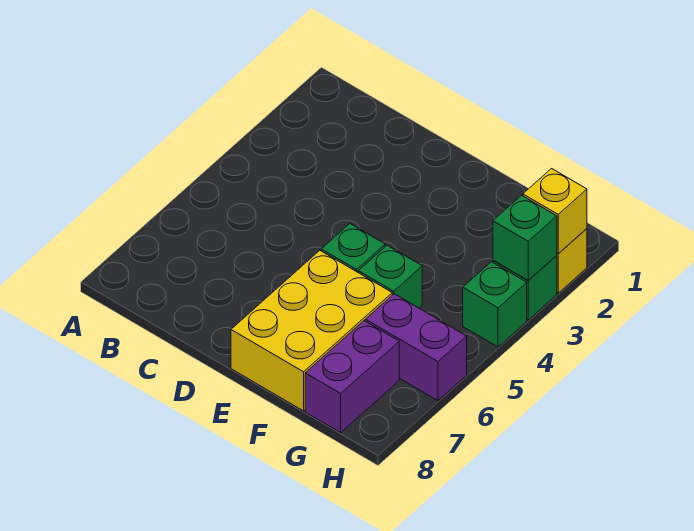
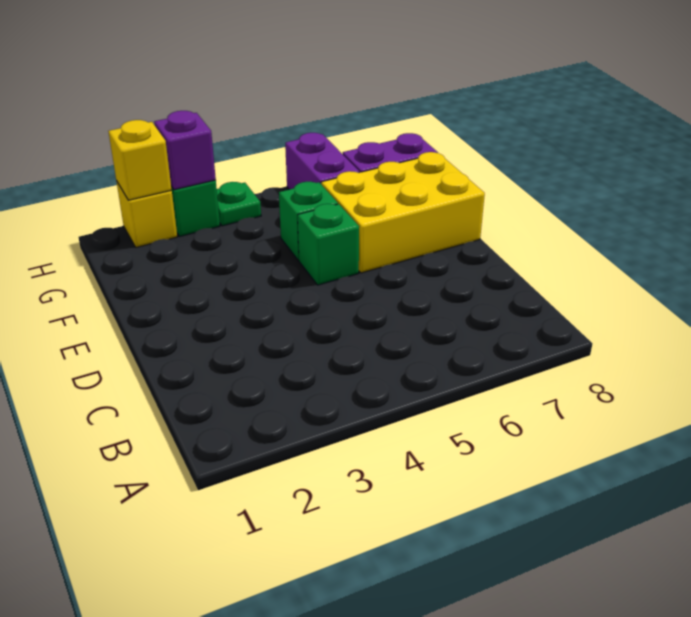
green brick H3 level 2 -> purple brick H3 level 2
green brick H4 level 1 -> green plate H4 level 1

